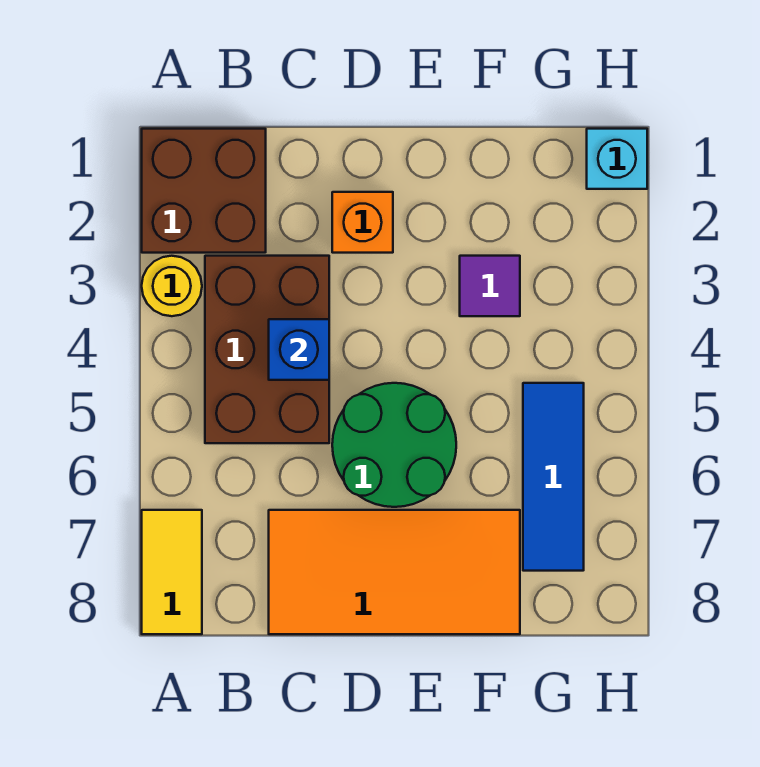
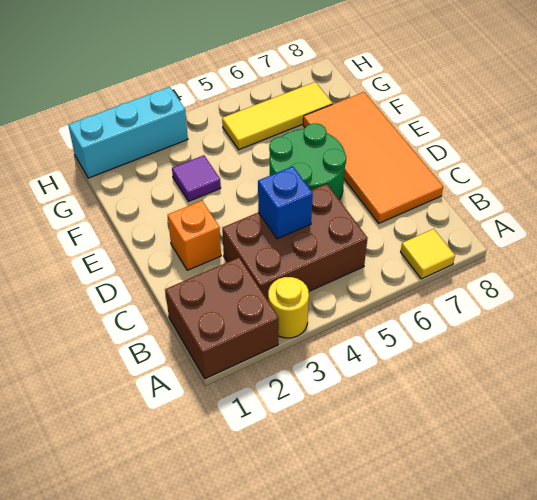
yellow tile A7:A8 level 1 -> yellow tile A7 level 1
blue tile G5:G7 level 1 -> yellow tile G5:G7 level 1
cyan brick H1 level 1 -> cyan brick H1:H3 level 1

